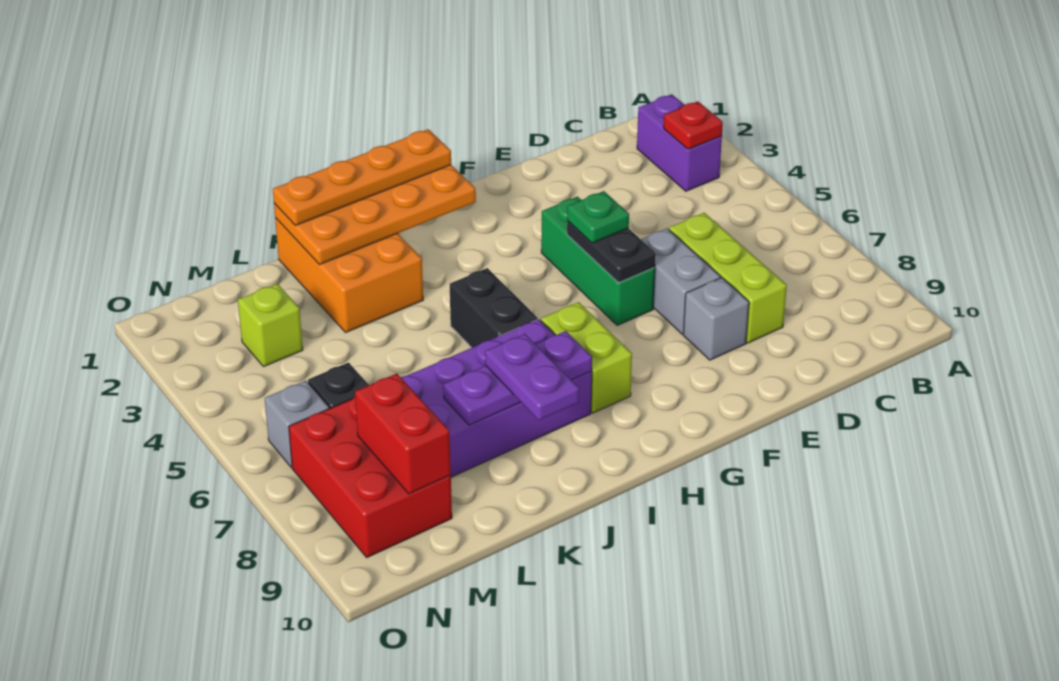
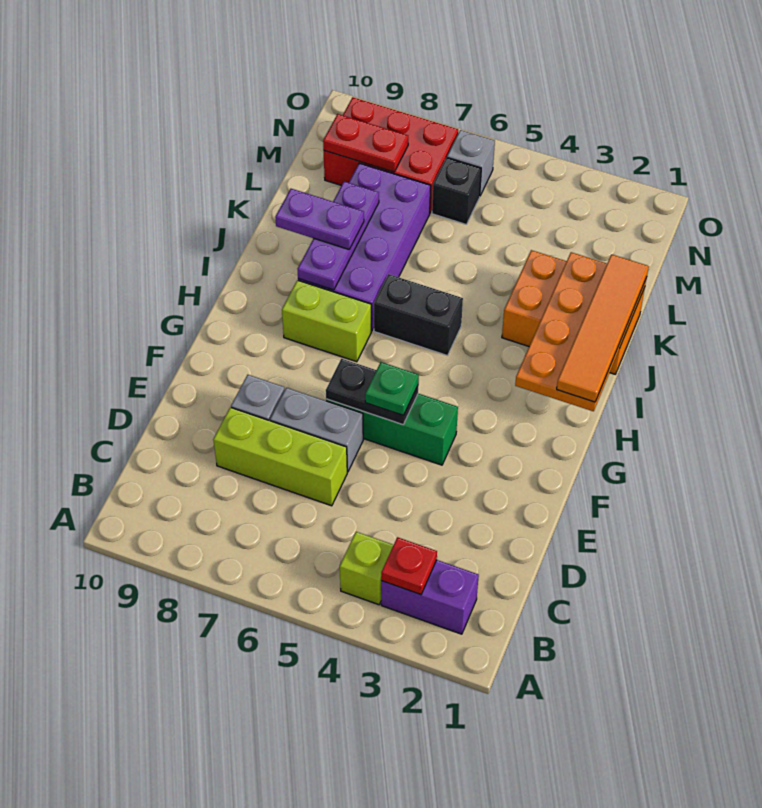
orange plate H1:K1 level 3 -> orange tile H1:K1 level 3
lime brick M3 level 1 -> lime brick B4 level 1
red brick M8:M9 level 2 -> red plate M8:M9 level 2

